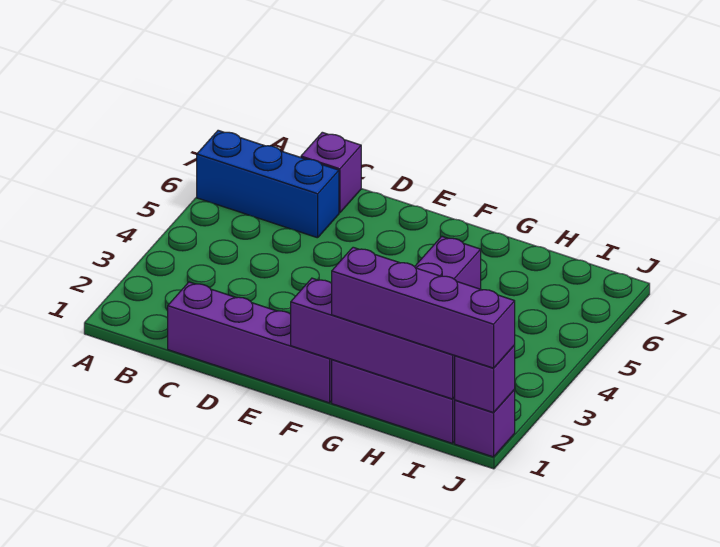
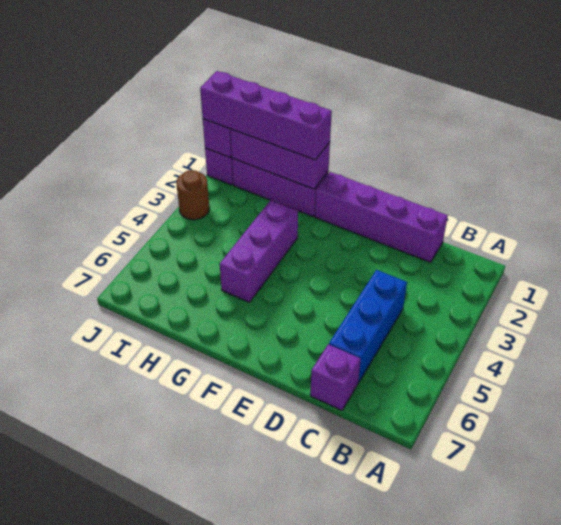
blue brick A6:C6 level 1 -> blue brick C4:C6 level 1
purple brick F1:I1 level 2 -> purple brick G1:I1 level 2
none -> brown round brick J3 level 1

